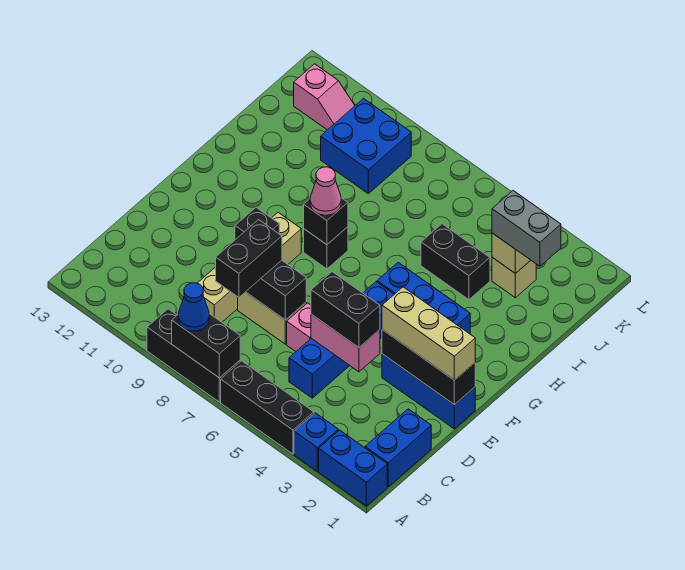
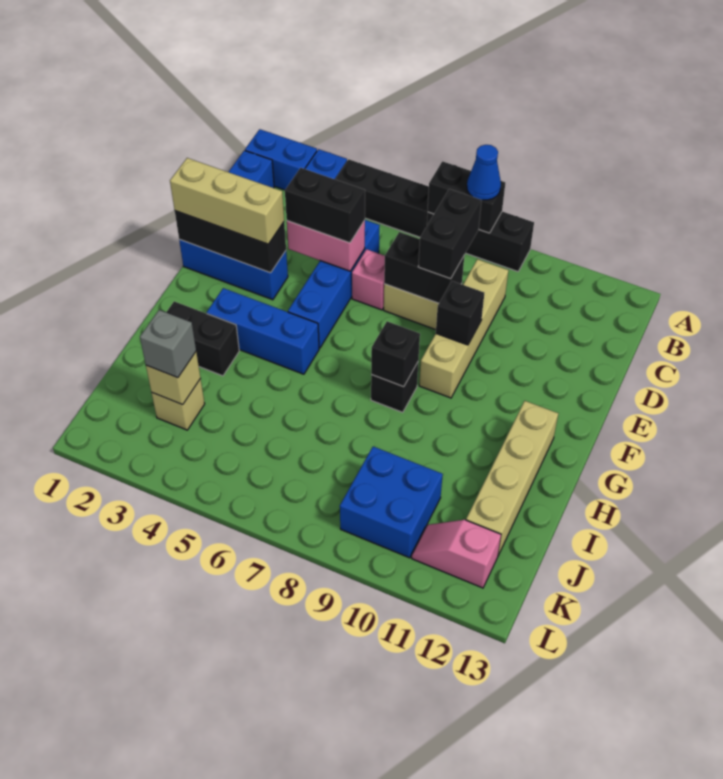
pink cone G8 level 3 -> none
none -> tan brick G12:J12 level 1
black brick I4:I5 level 1 -> black brick H2:H3 level 1
grey brick J2:J3 level 3 -> grey brick J3 level 3

